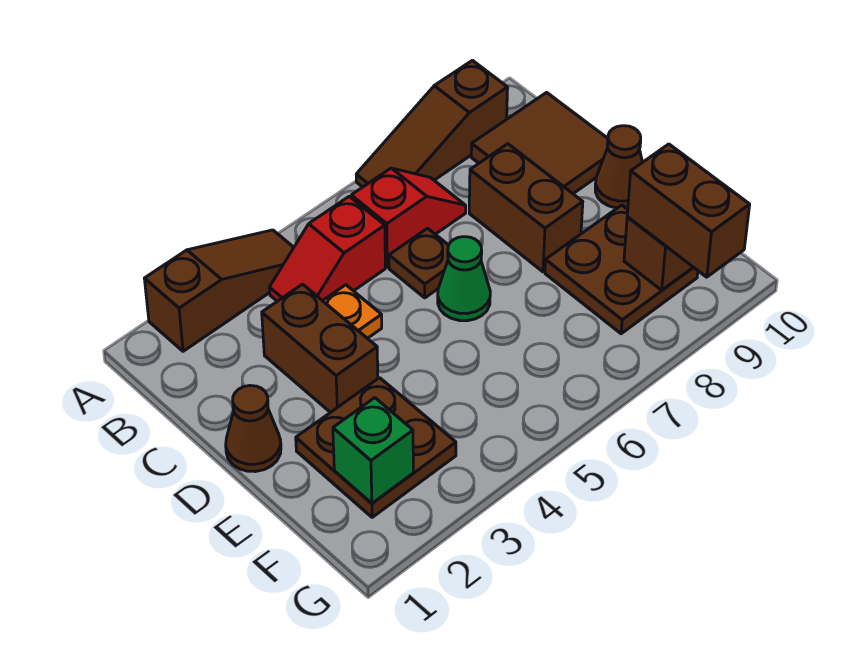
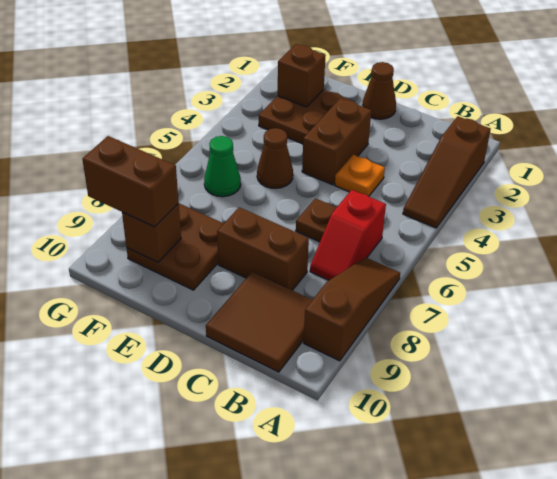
red slope B4:B5 level 1 top 5 -> none
brown brick C3:D3 level 1 -> brown brick D3:D4 level 1
green cone D6 level 1 -> green cone F6 level 1
brown cone D10 level 1 -> brown cone E5 level 1
green brick F2 level 2 -> brown brick F2 level 2

